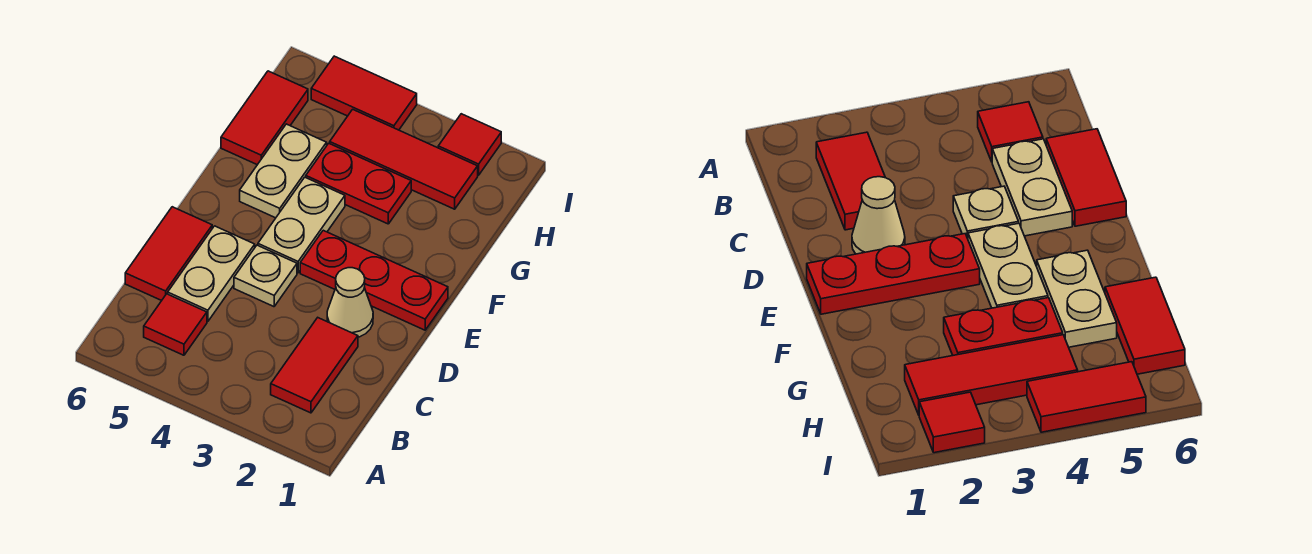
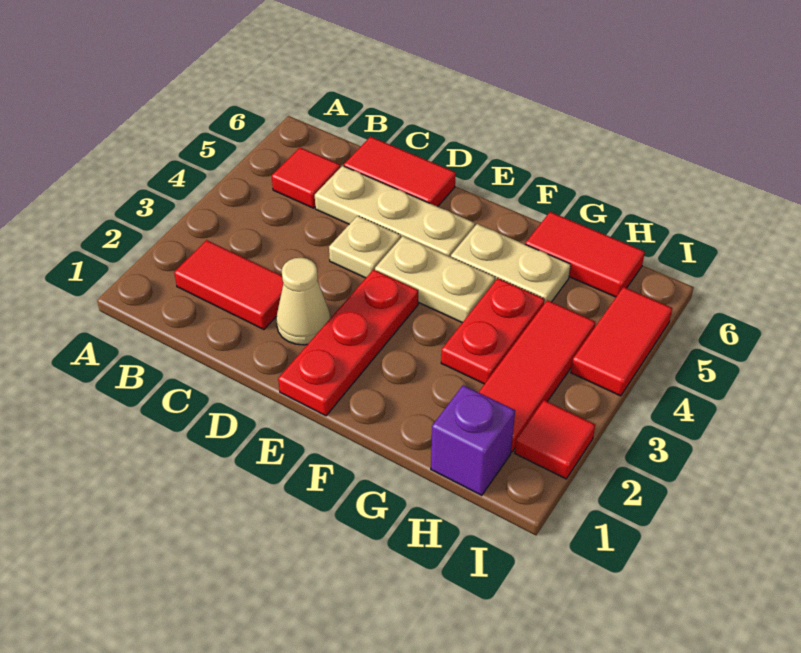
tan plate C5:D5 level 1 -> tan plate C5:E5 level 1
none -> purple brick H1 level 1

